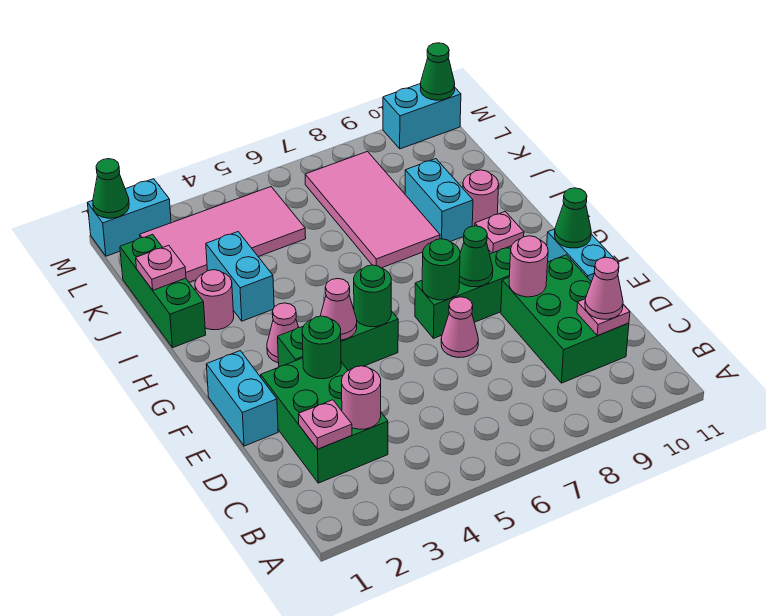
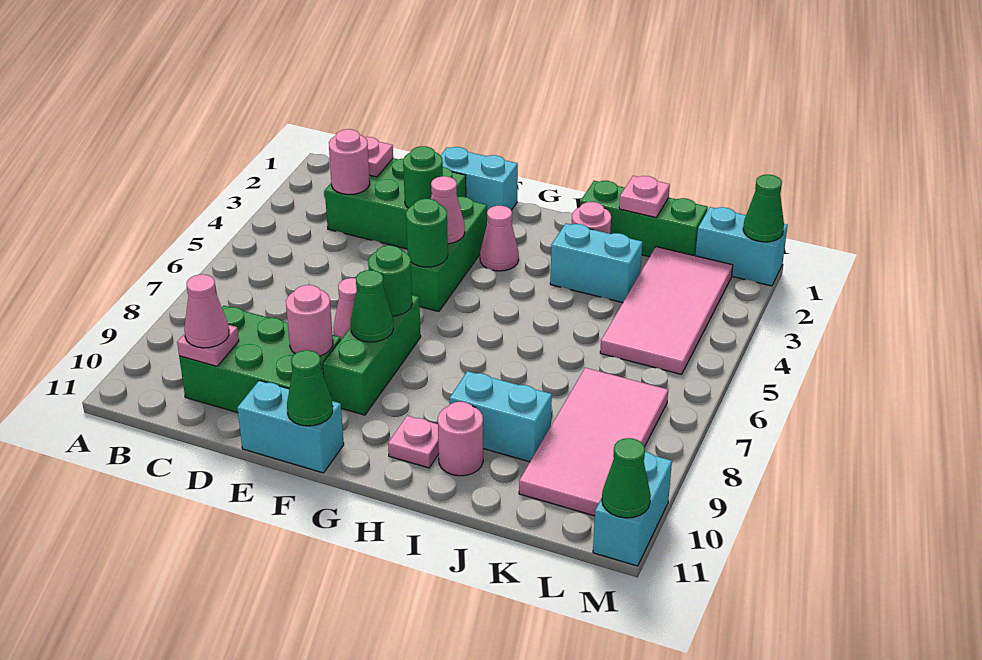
pink tile I7:L8 level 1 -> pink tile K7:L10 level 1
cyan brick M1:M2 level 1 -> cyan brick L1:M1 level 1

